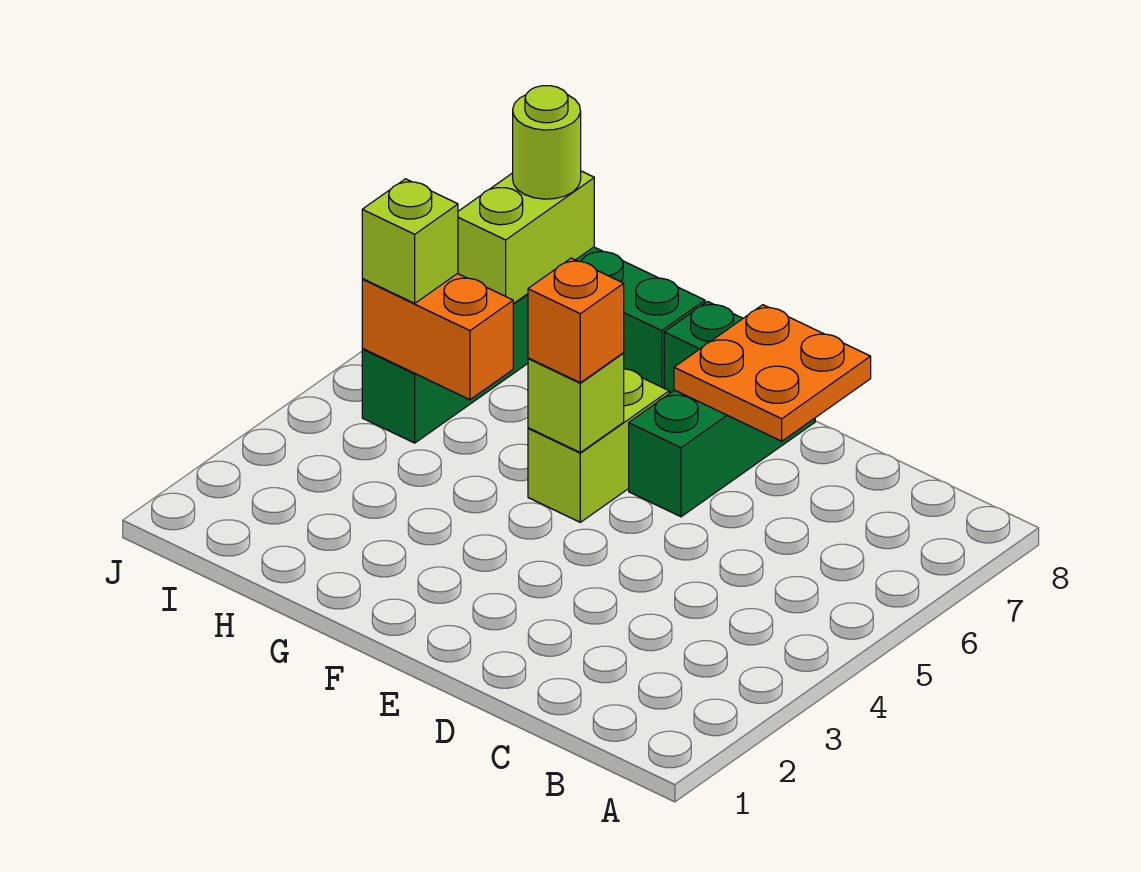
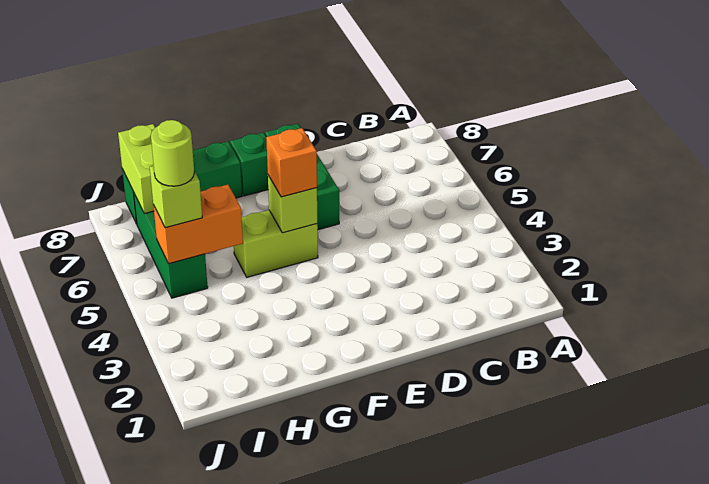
orange plate D7:E8 level 2 -> none
lime brick F5:F6 level 1 -> lime brick F5:G5 level 1
lime round brick I8 level 3 -> lime round brick I5 level 4

